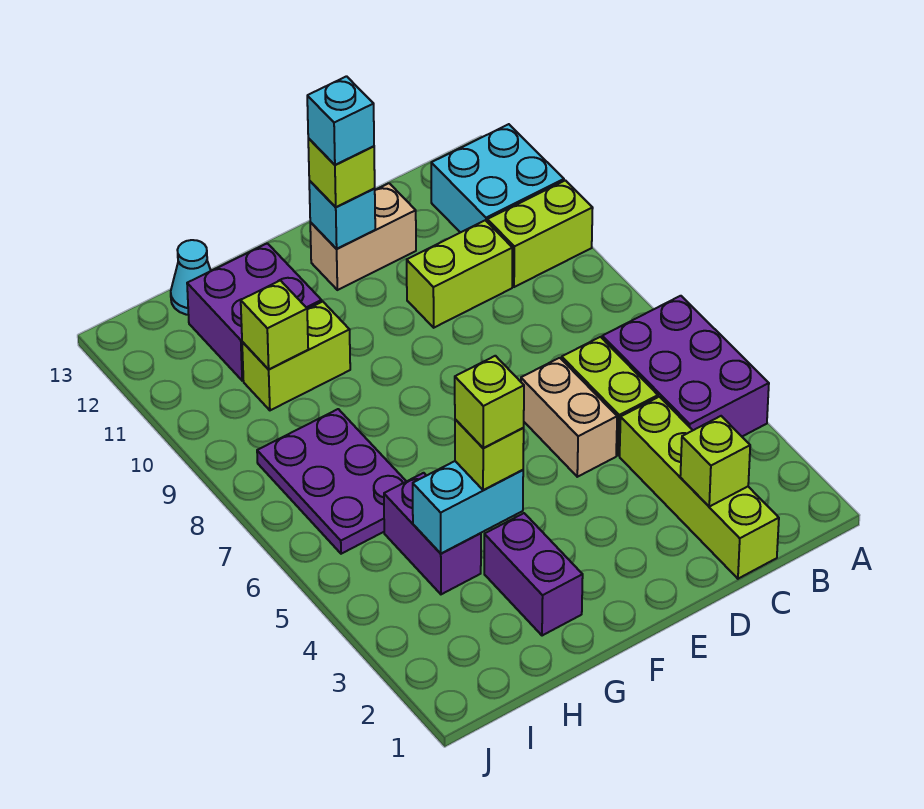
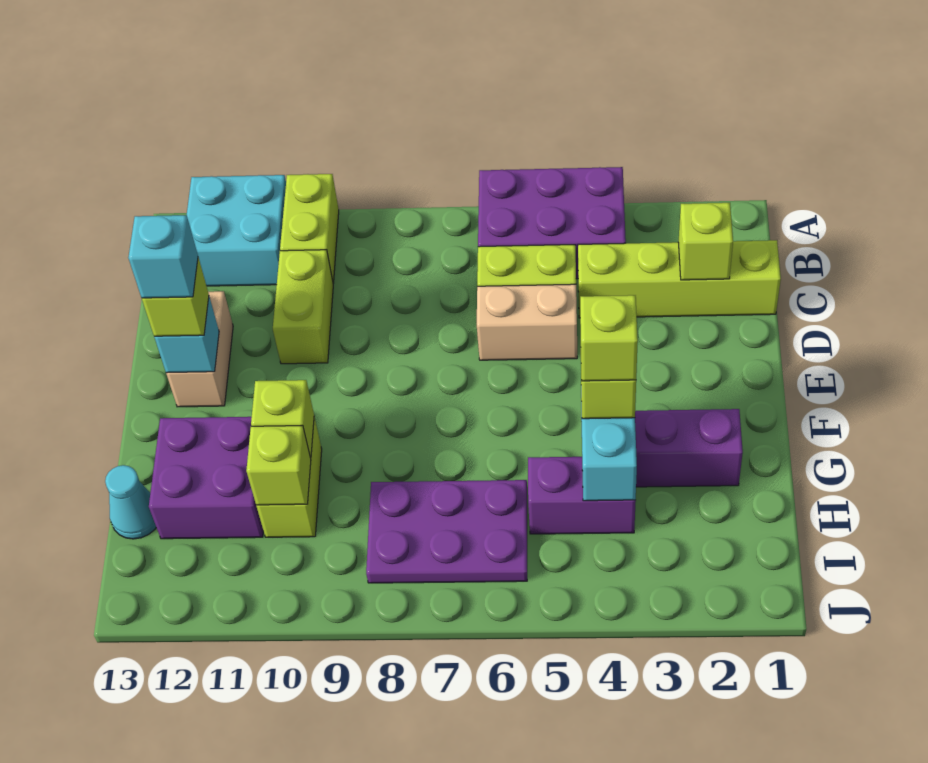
none -> lime brick G10 level 2

